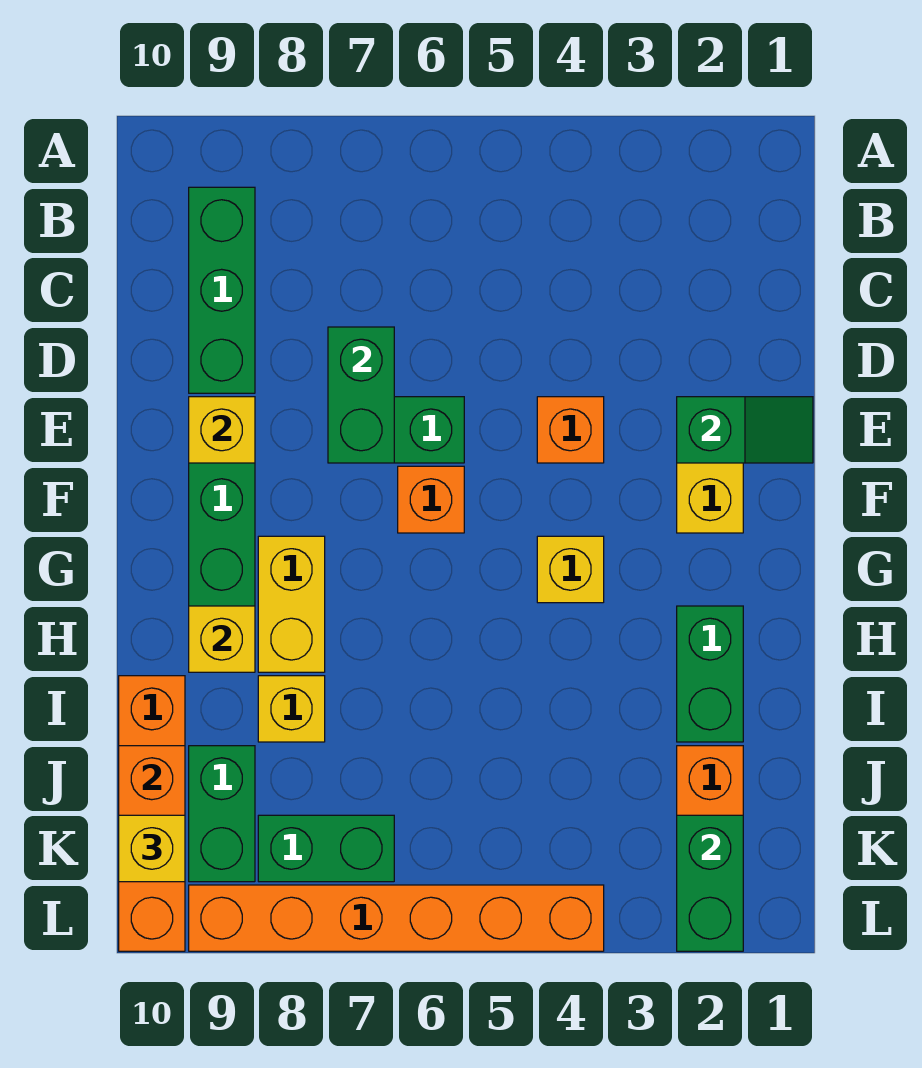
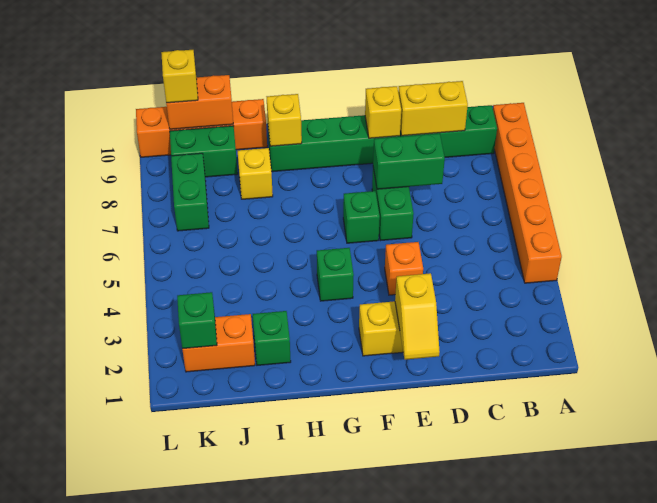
green slope E1:E2 level 2 top 2 -> yellow slope E1:E2 level 2 top 2
orange brick F6 level 1 -> green brick F6 level 1
yellow brick G4 level 1 -> green brick G4 level 1
yellow brick G8:H8 level 1 -> yellow brick C9:D9 level 2
green brick H2:I2 level 1 -> green brick I2 level 1
green brick K2:L2 level 2 -> green brick K2 level 2
orange brick L4:L9 level 1 -> orange brick A4:A9 level 1

